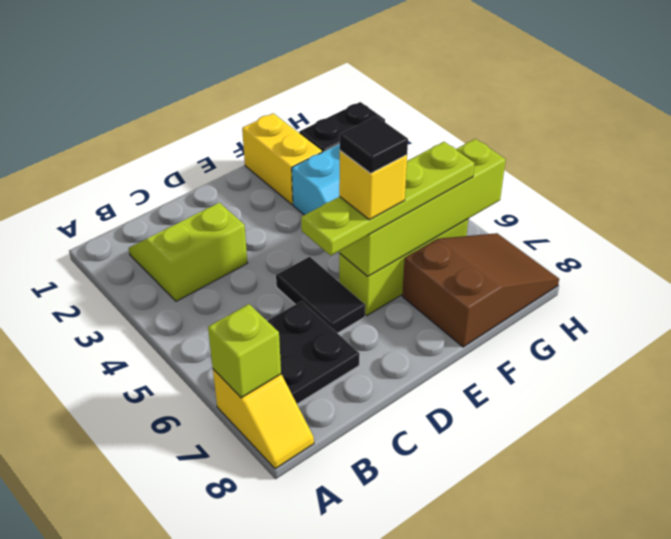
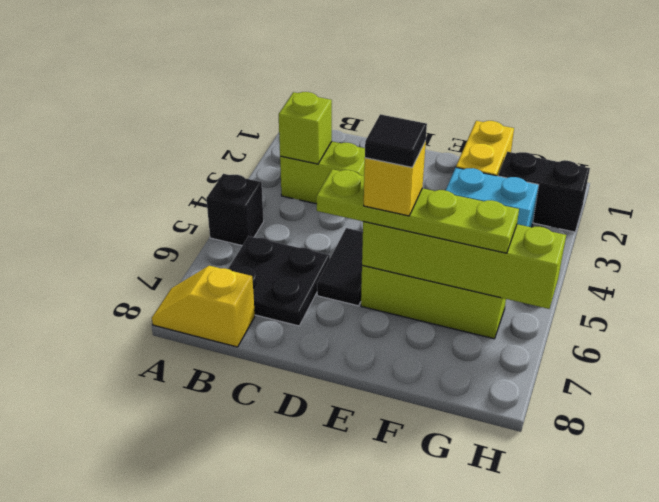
none -> black brick A5 level 1
yellow slope A7:A8 level 1 top 7 -> yellow slope A8:B8 level 1 top B
lime brick A7 level 2 -> lime brick B3 level 2
brown slope F7:H8 level 1 top F -> none

